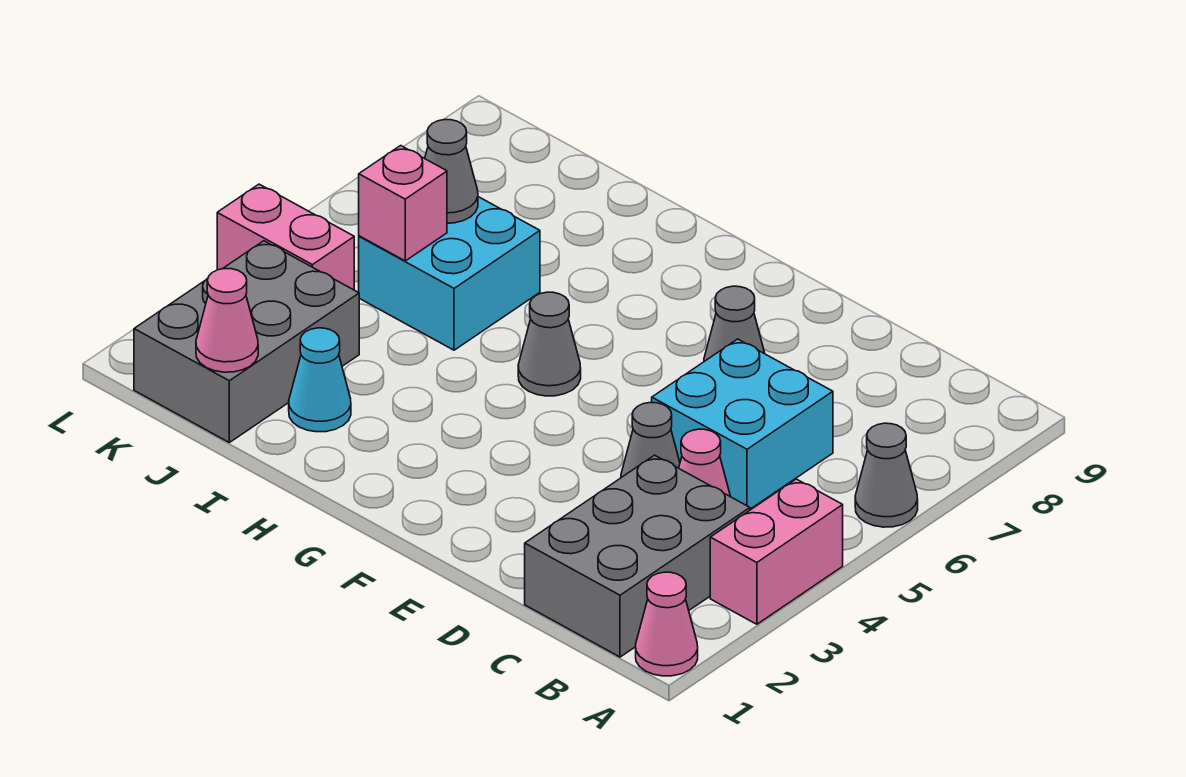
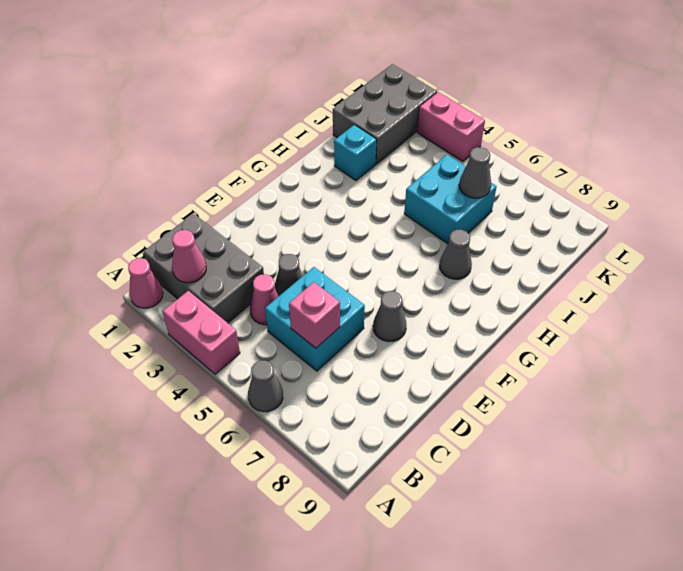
grey cone G5 level 1 -> grey cone H7 level 1
cyan cone I2 level 1 -> cyan brick I2 level 1
grey brick J1:K3 level 1 -> grey brick J1:L2 level 1
pink cone J1 level 2 -> pink cone B2 level 2
pink brick J5 level 2 -> pink brick C6 level 2
pink brick K4:L4 level 1 -> pink brick L3:L4 level 1

